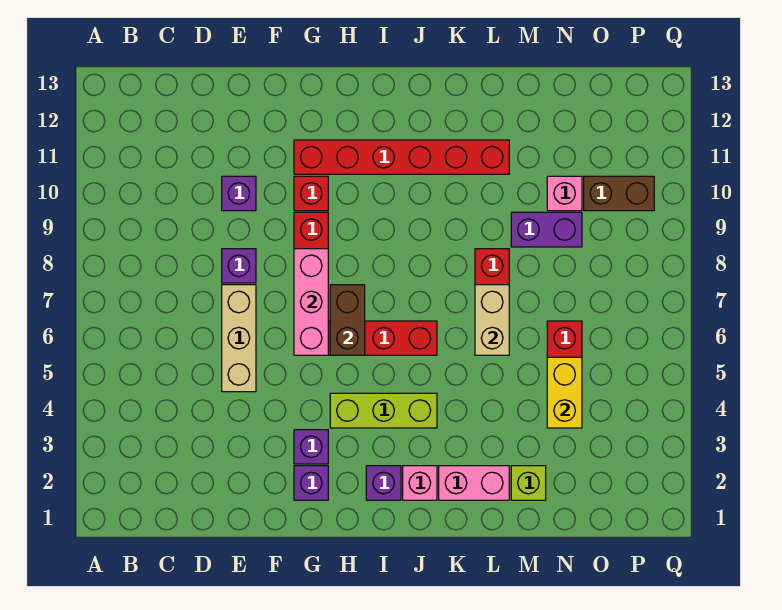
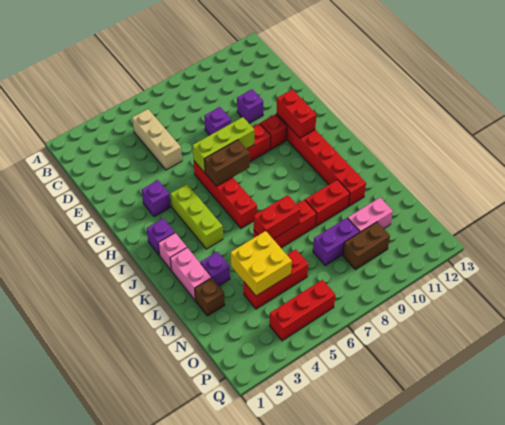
tan brick E5:E7 level 1 -> tan brick C5:E5 level 1
purple brick G2 level 1 -> purple brick L3 level 1
pink brick G6:G8 level 2 -> lime brick G6:G8 level 2
none -> red brick G11:H11 level 2
tan brick L6:L7 level 2 -> red brick L6:L7 level 2
none -> red brick L9:L10 level 1
lime brick M2 level 1 -> brown brick M2 level 1
purple brick M9:N9 level 1 -> purple brick N8:N9 level 1
yellow brick N4:N5 level 2 -> yellow brick M4:N5 level 2
pink brick N10 level 1 -> pink brick N10:N11 level 1
brown brick O10:P10 level 1 -> brown brick O9:O10 level 1
none -> red brick P4:P6 level 1

